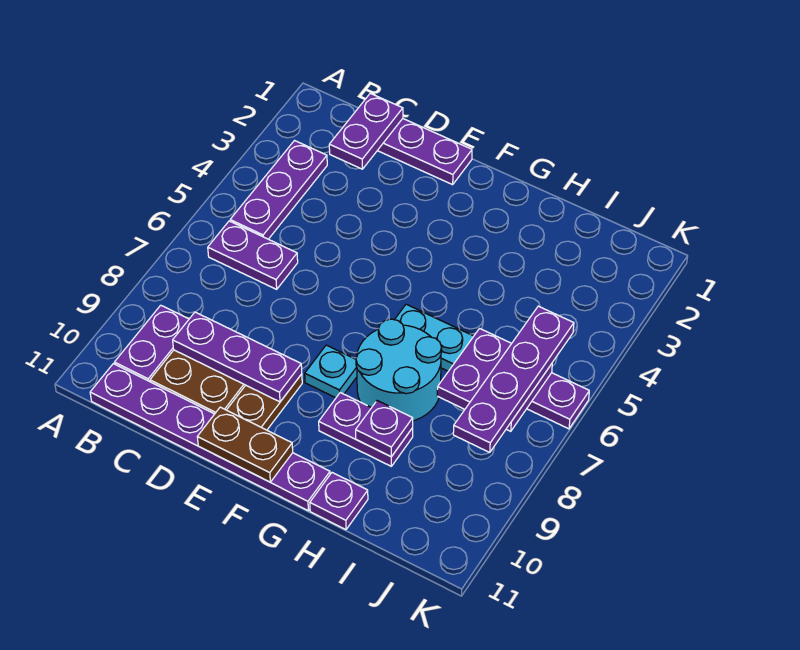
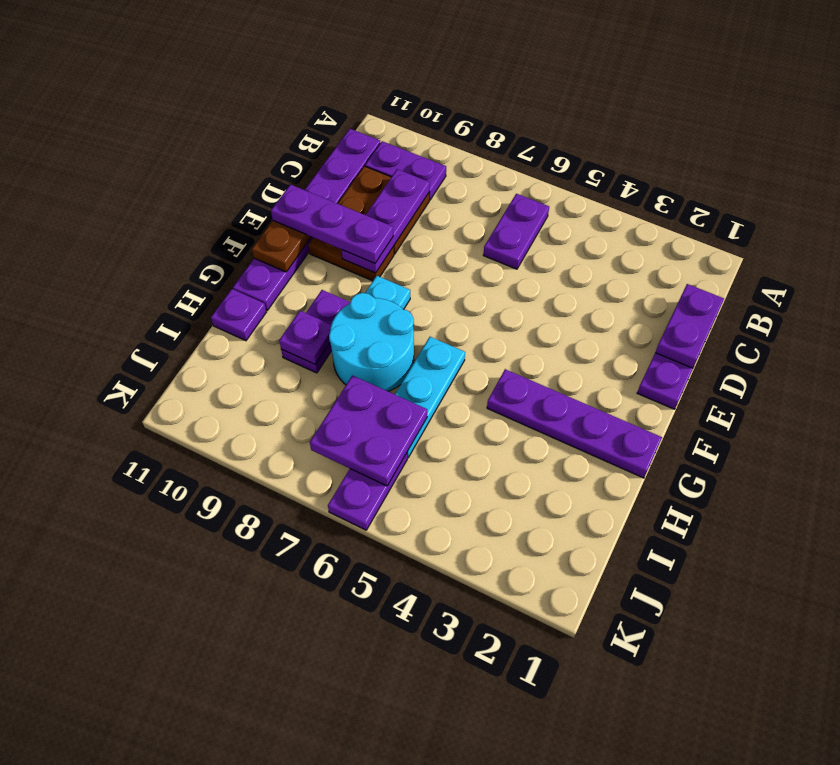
purple plate B3:B5 level 1 -> purple plate E9:E11 level 3
purple plate C1:C2 level 2 -> purple plate C1:D1 level 2
purple plate J5:J8 level 3 -> purple plate G1:G4 level 1

